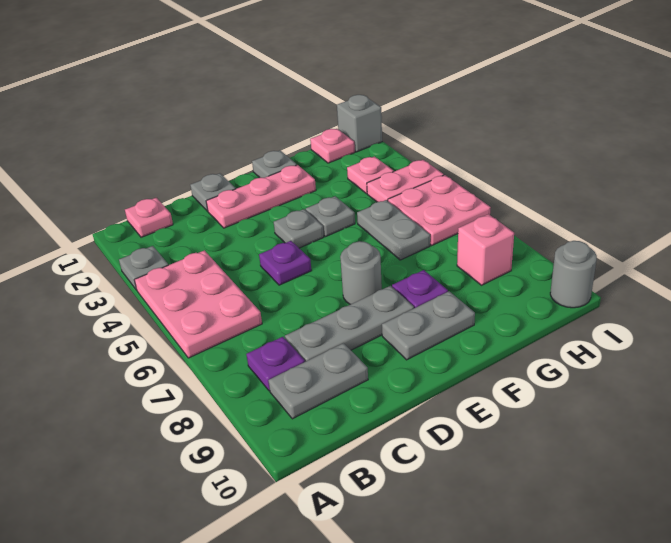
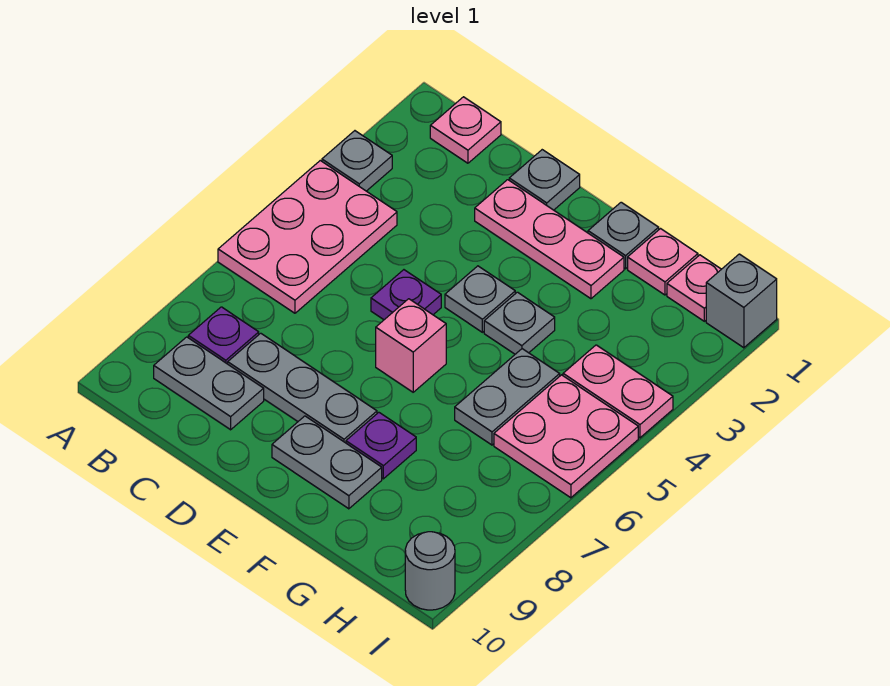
grey round brick E7 level 1 -> none
pink plate H3 level 1 -> pink plate G1 level 1
pink brick H8 level 1 -> pink brick E6 level 1

